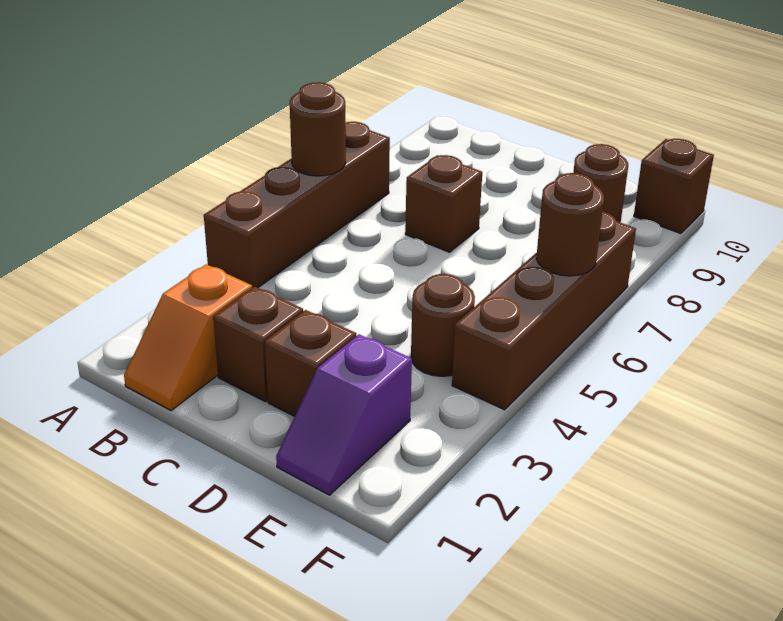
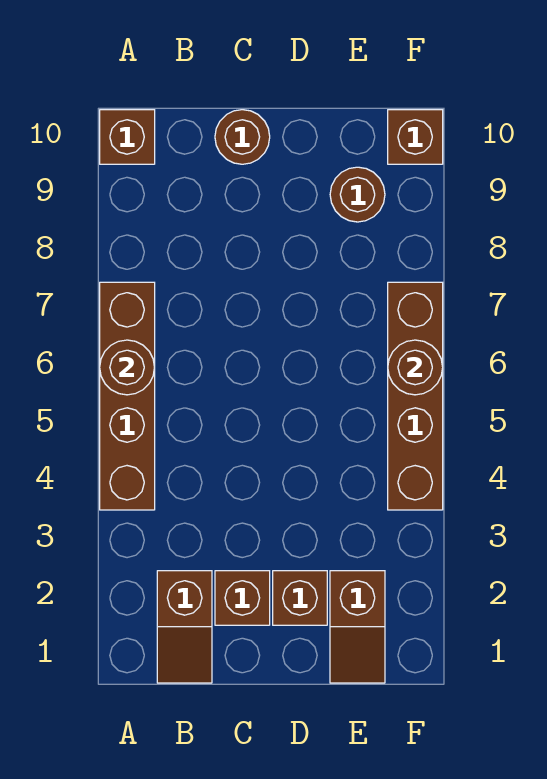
orange slope B1:B2 level 1 top 2 -> brown slope B1:B2 level 1 top 2
brown brick C7 level 1 -> brown brick A10 level 1
purple slope E1:E2 level 1 top 2 -> brown slope E1:E2 level 1 top 2
brown round brick E4 level 1 -> brown round brick C10 level 1

